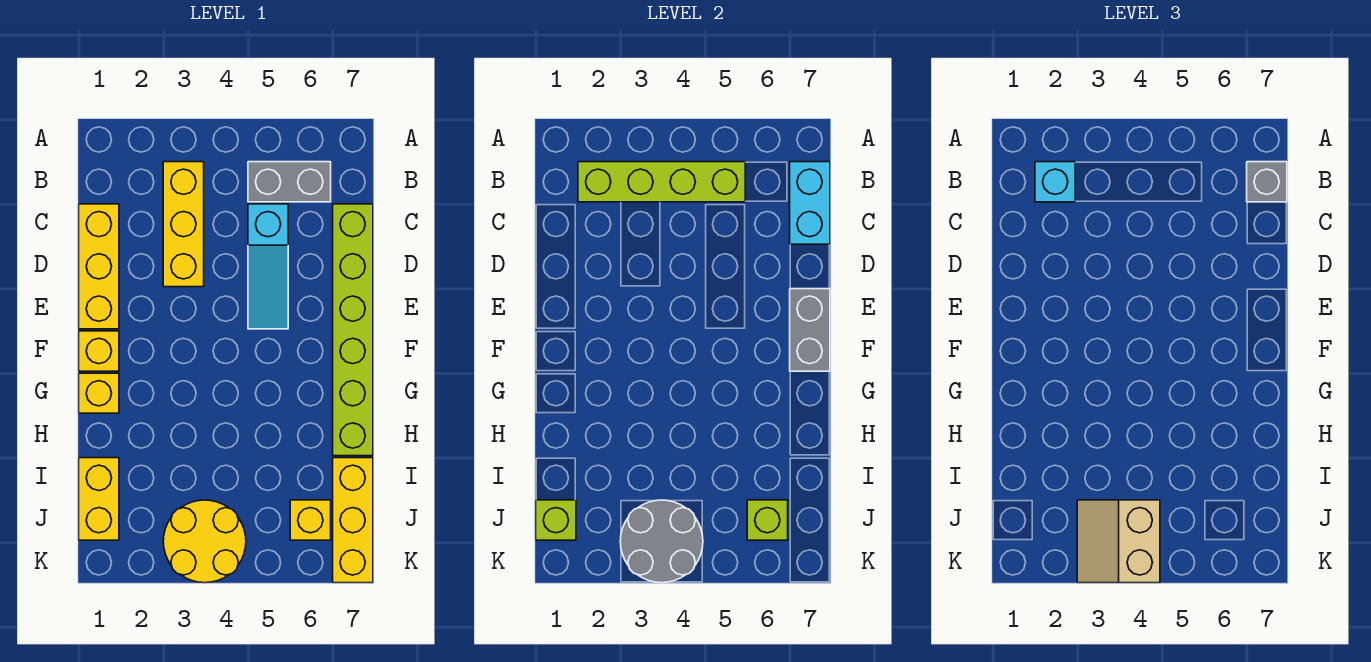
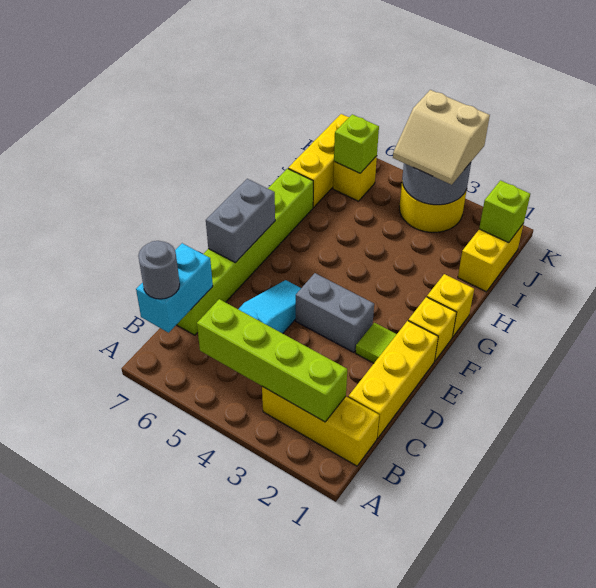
cyan brick B2 level 3 -> none
yellow brick B3:D3 level 1 -> yellow brick B1:B3 level 1
grey brick B5:B6 level 1 -> grey brick E3:E4 level 1
grey brick B7 level 3 -> grey round brick B7 level 3
none -> lime tile E2 level 1
tan slope J3:K4 level 3 top 4 -> tan slope J3:K4 level 3 top K

